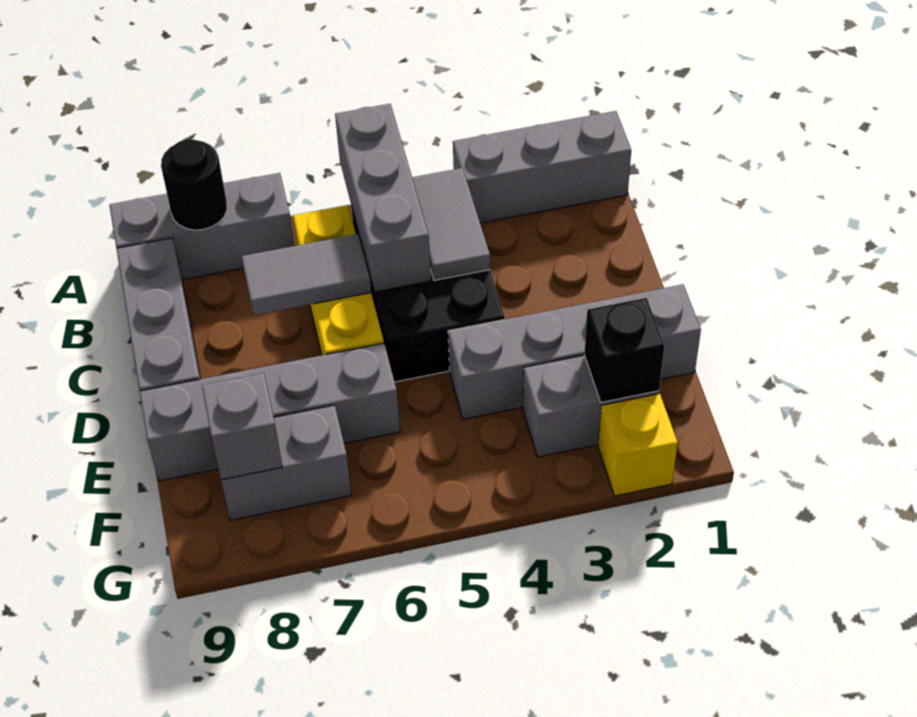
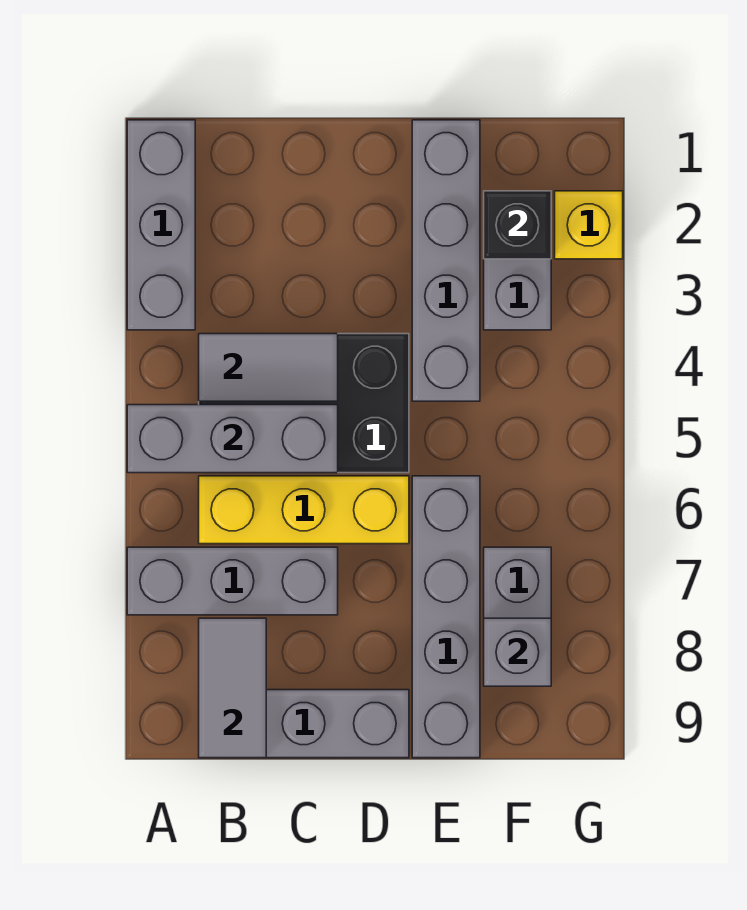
grey brick A7:A9 level 1 -> grey brick A7:C7 level 1
black round brick A8 level 2 -> none
grey tile C6:C7 level 2 -> grey tile B8:B9 level 2

